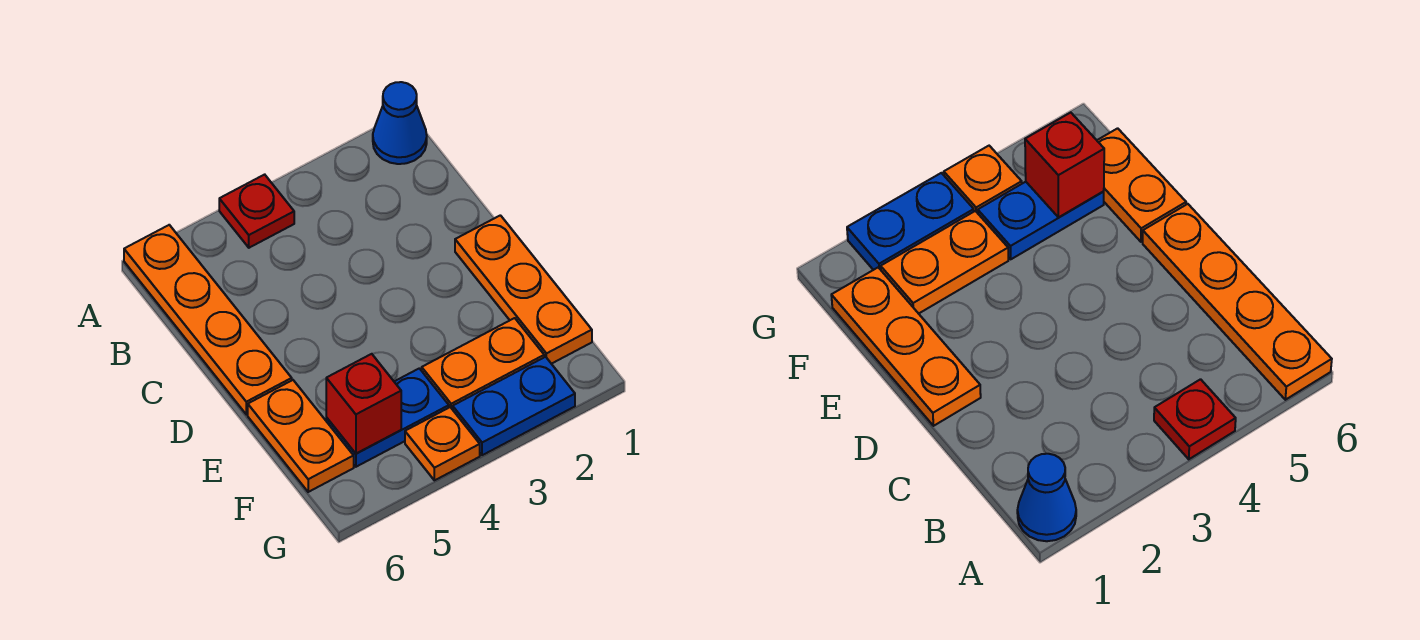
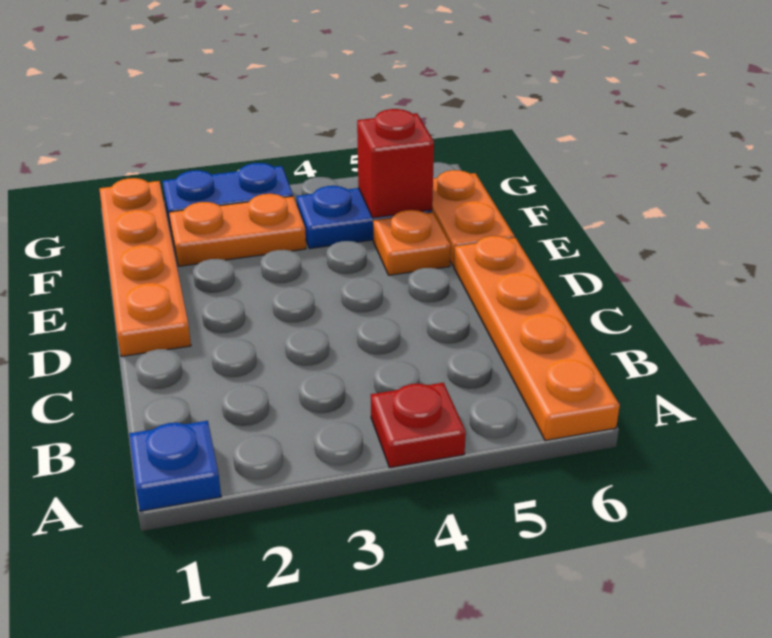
blue cone A1 level 1 -> blue plate A1 level 1
orange plate D1:F1 level 1 -> orange plate D1:G1 level 1
orange plate G4 level 1 -> orange plate E5 level 1

